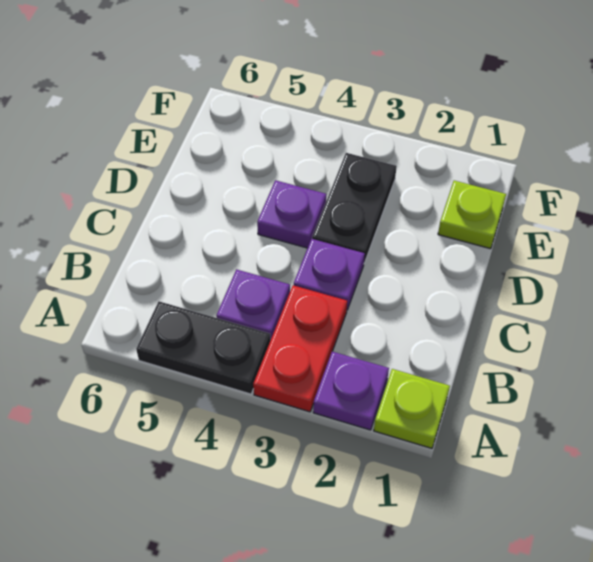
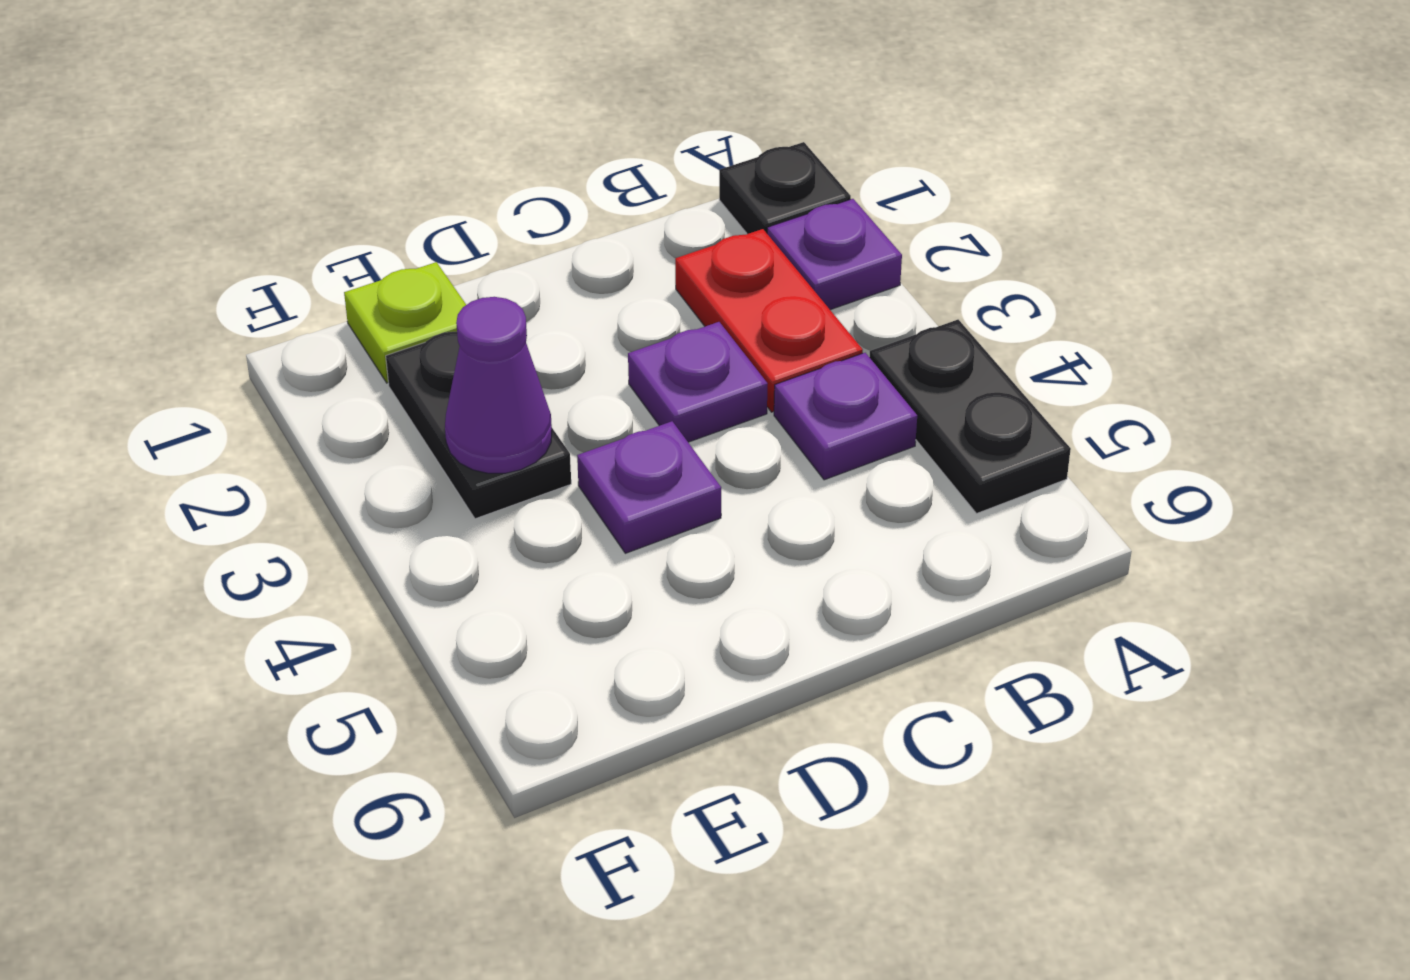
lime plate A1 level 1 -> black plate A1 level 1
red plate A3:B3 level 1 -> red plate B2:B3 level 1
black plate D3:E3 level 1 -> black plate E2:E3 level 1
none -> purple cone E3 level 2

